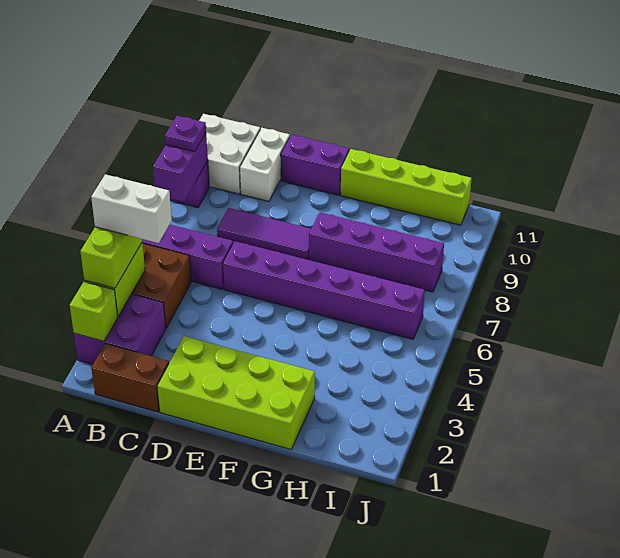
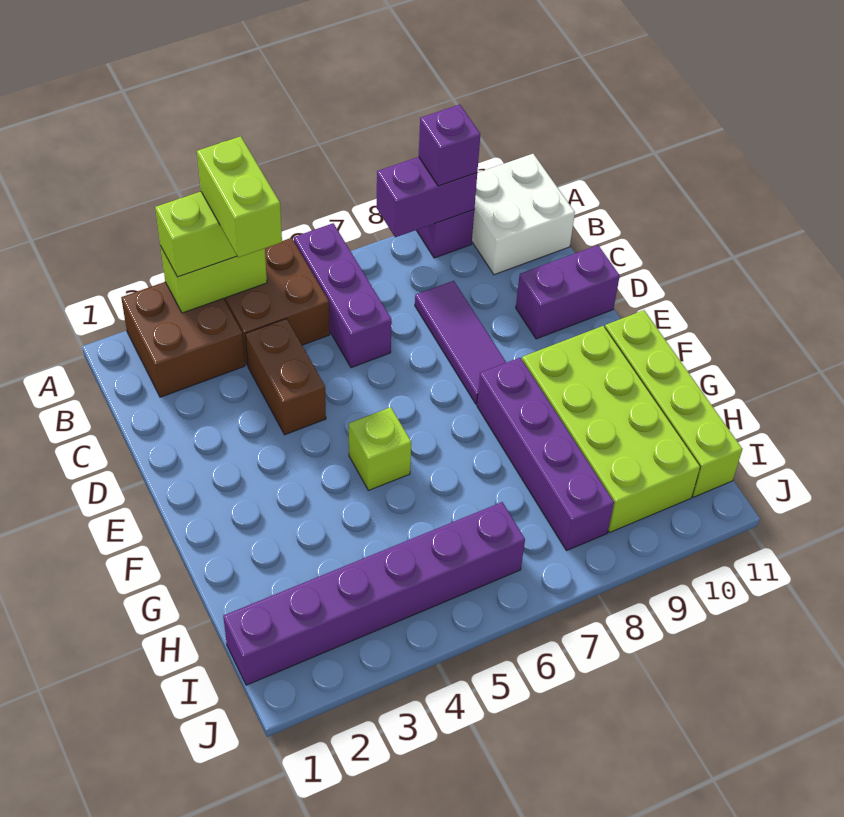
purple brick A2:B3 level 1 -> brown brick A2:B3 level 1
lime brick A2 level 2 -> lime brick F5 level 1
white brick A4:B4 level 4 -> lime brick A4:B4 level 4
purple plate A9 level 3 -> purple brick A9 level 3
brown brick B1:C1 level 1 -> brown brick C4:D4 level 1
white brick C10:C11 level 1 -> none
lime brick D1:G2 level 1 -> lime brick F9:I10 level 1
purple brick D6:I6 level 1 -> purple brick I1:I6 level 1
purple brick D11:E11 level 1 -> purple brick D10:D11 level 1

